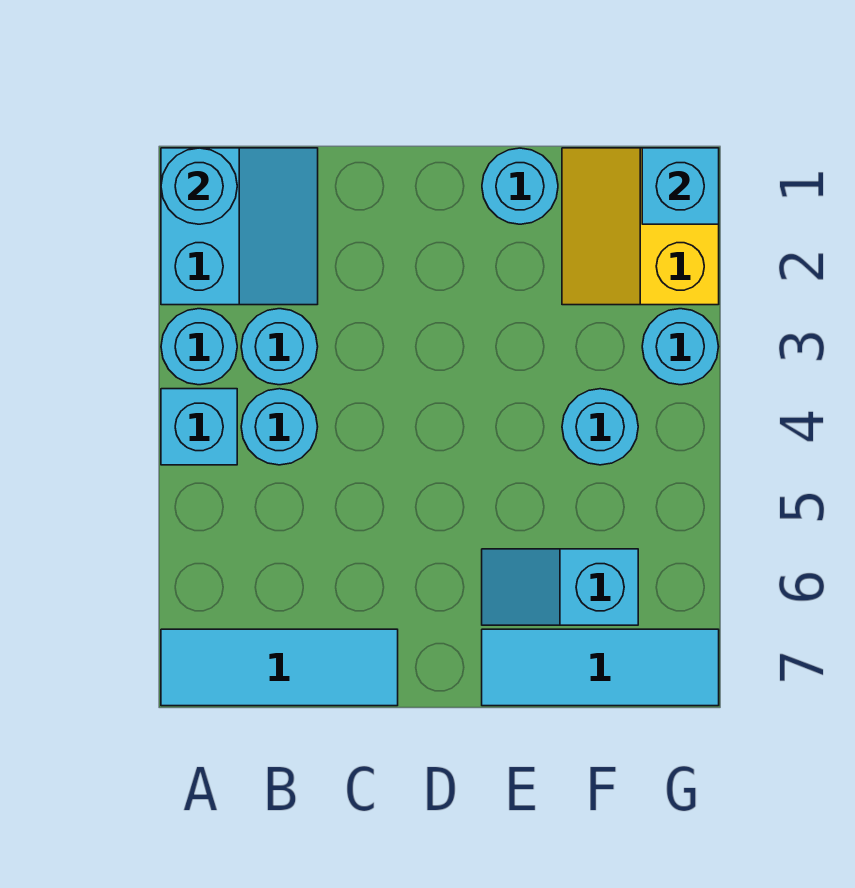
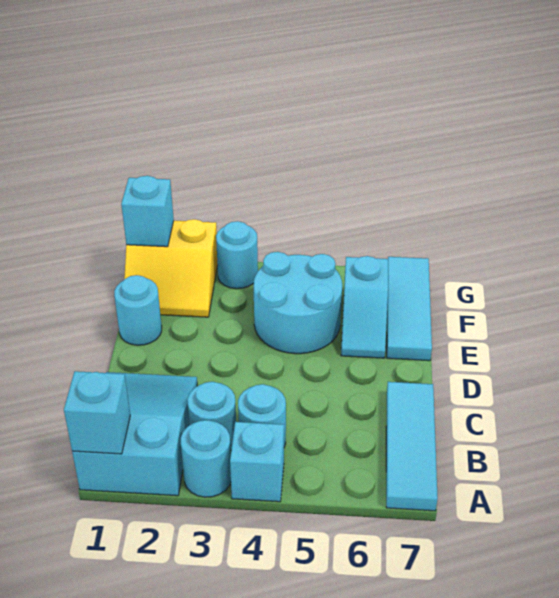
cyan slope A1:B2 level 1 top A -> cyan slope A1:C2 level 1 top A
cyan round brick A1 level 2 -> cyan brick A1 level 2
cyan round brick F4 level 1 -> cyan round brick E4:F5 level 1

